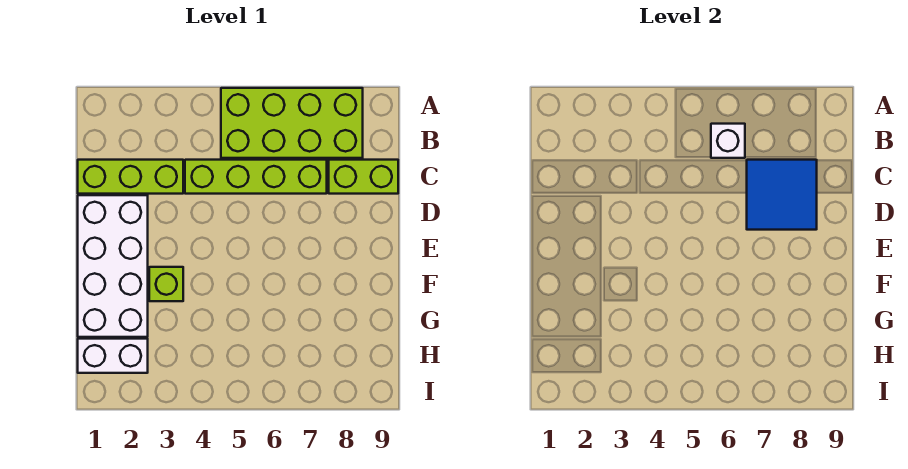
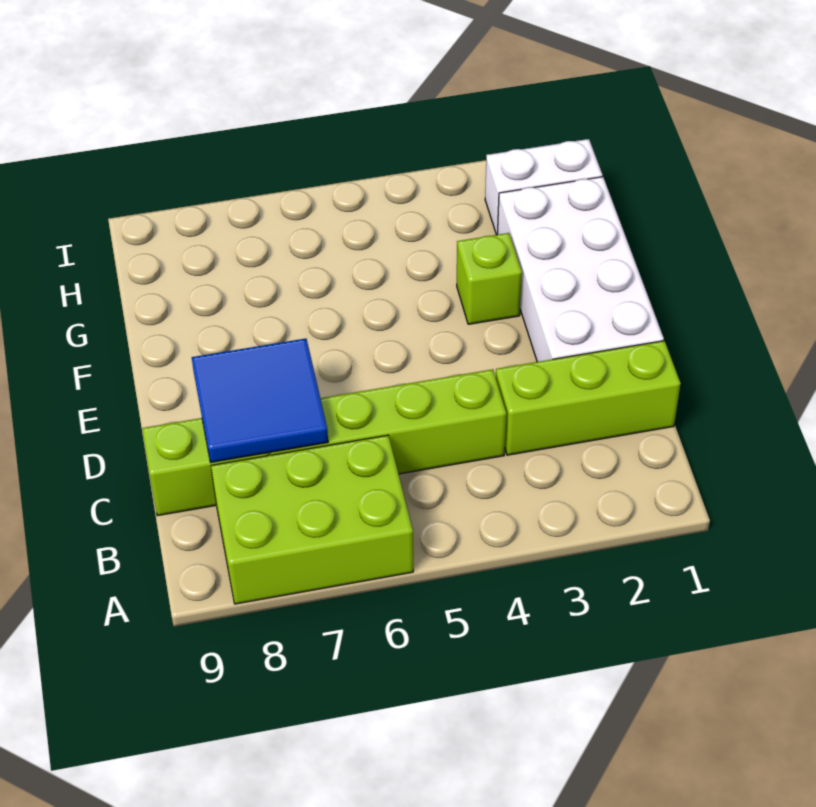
lime brick A5:B8 level 1 -> lime brick A6:B8 level 1
white brick B6 level 2 -> none

